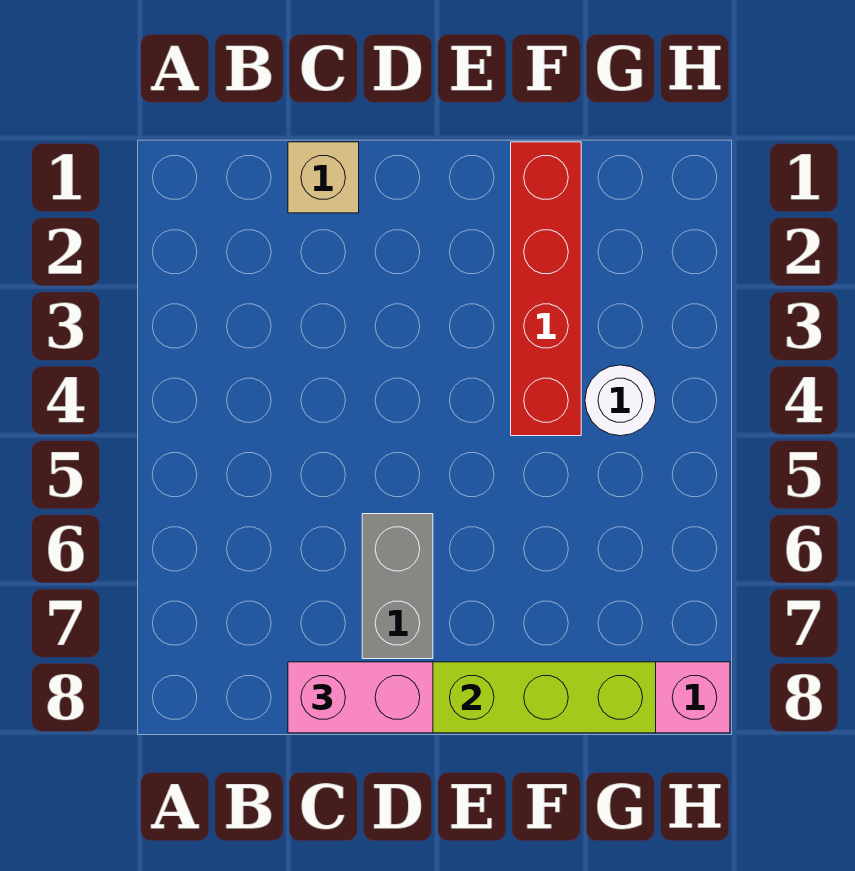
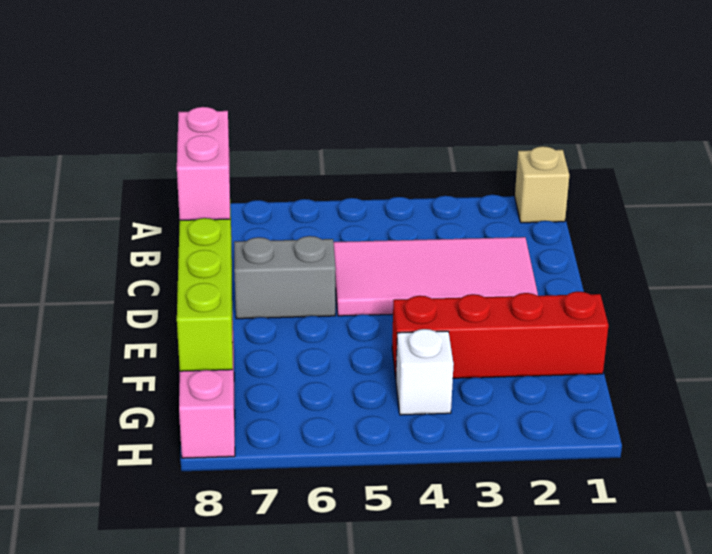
tan brick C1 level 1 -> tan brick A1 level 1
none -> pink tile C2:D5 level 1
white round brick G4 level 1 -> white brick G4 level 1

